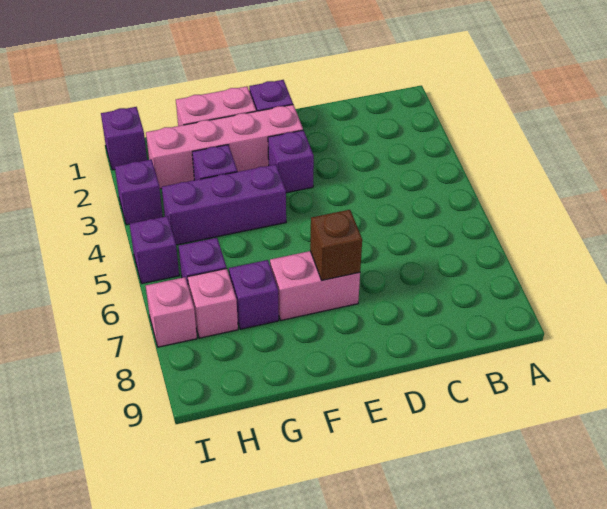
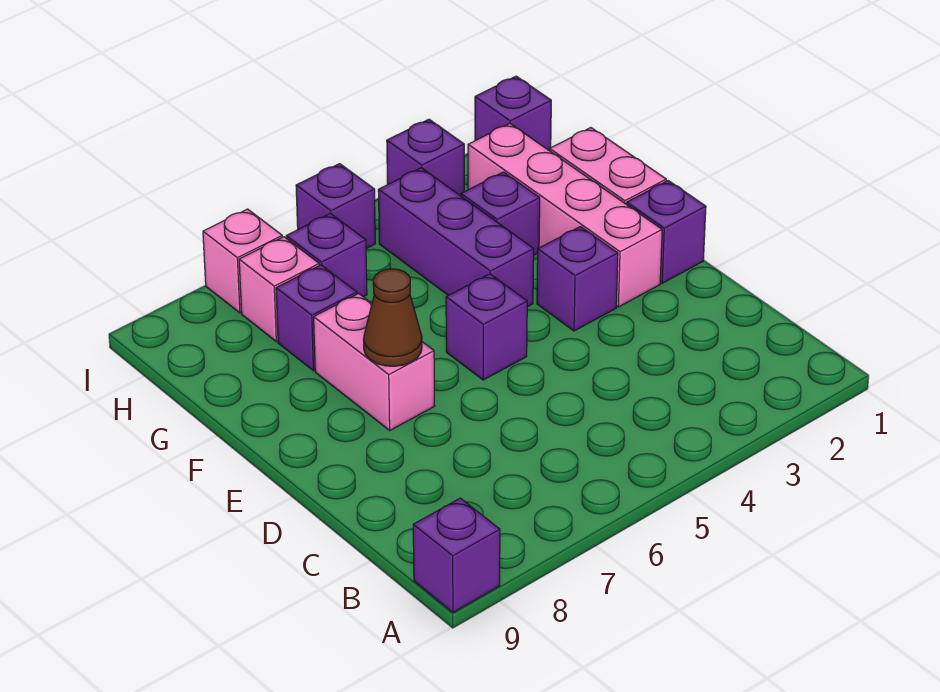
none -> purple brick A9 level 1
none -> purple brick E5 level 1
brown brick E7 level 2 -> brown cone E7 level 2

